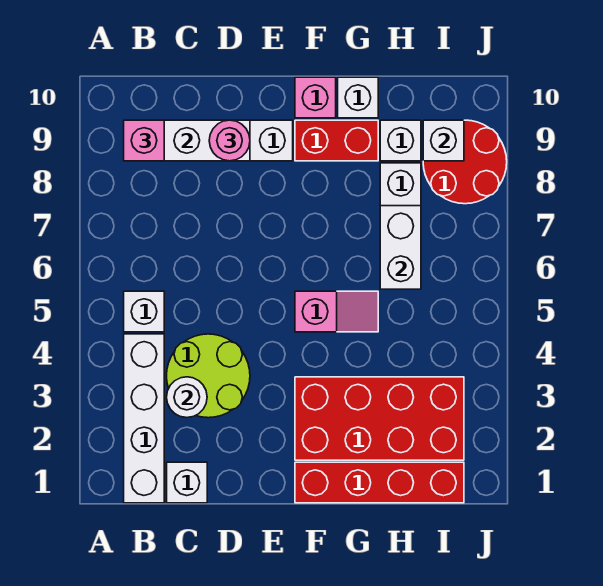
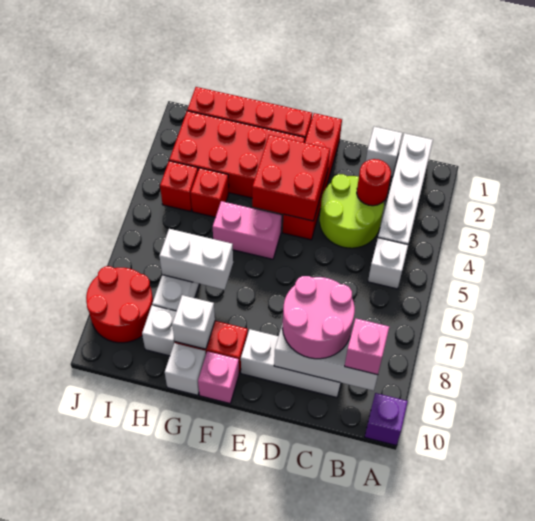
none -> purple brick A10 level 1
white round brick C3 level 2 -> red round brick C3 level 2
pink round brick D9 level 3 -> pink round brick C8:D9 level 3
none -> red brick E1:E4 level 1
none -> red brick E3:F4 level 2
pink slope F5:G5 level 1 top F -> pink brick F5:G5 level 1
none -> red brick H4 level 1
white brick H6:H7 level 2 -> white brick G7:H7 level 2
none -> red brick I4 level 1
white brick I9 level 2 -> white brick G9 level 2

